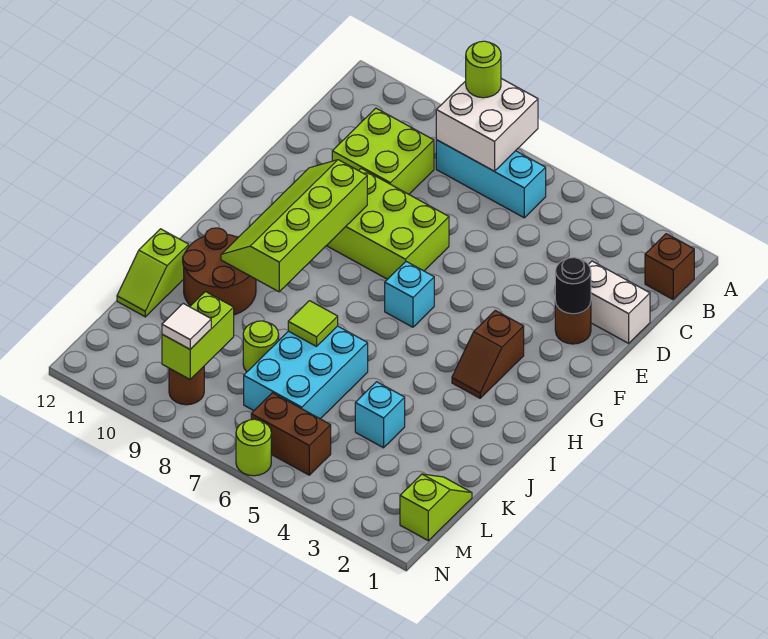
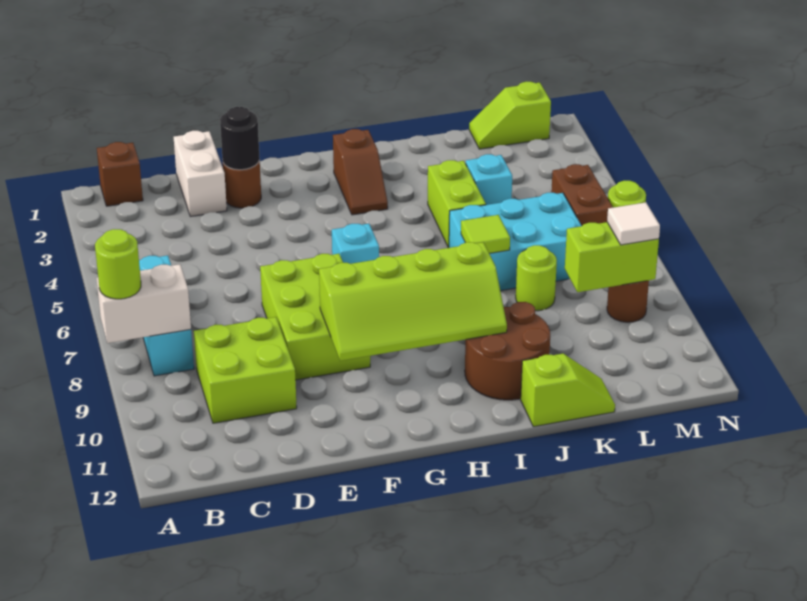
white brick A7:B8 level 2 -> white brick A8:B8 level 2
brown slope G3:H3 level 1 top G -> brown slope H2:H3 level 1 top 2
none -> lime brick J4:J5 level 1

